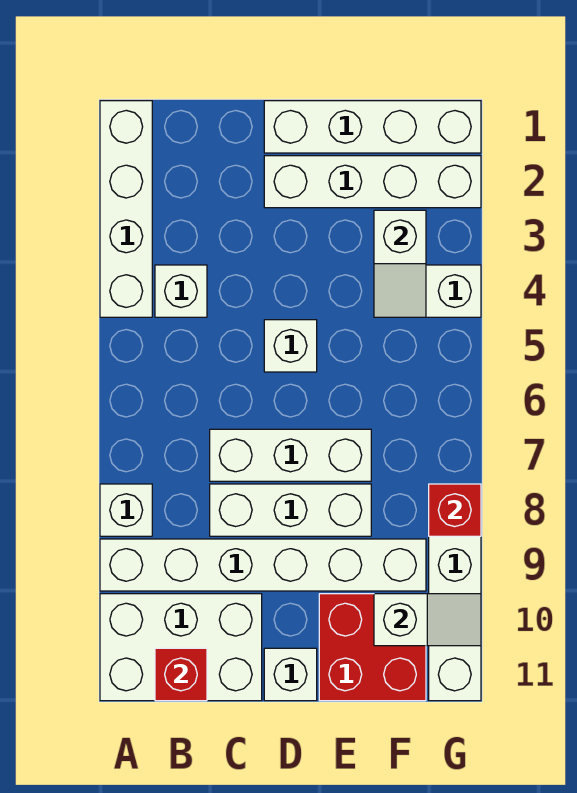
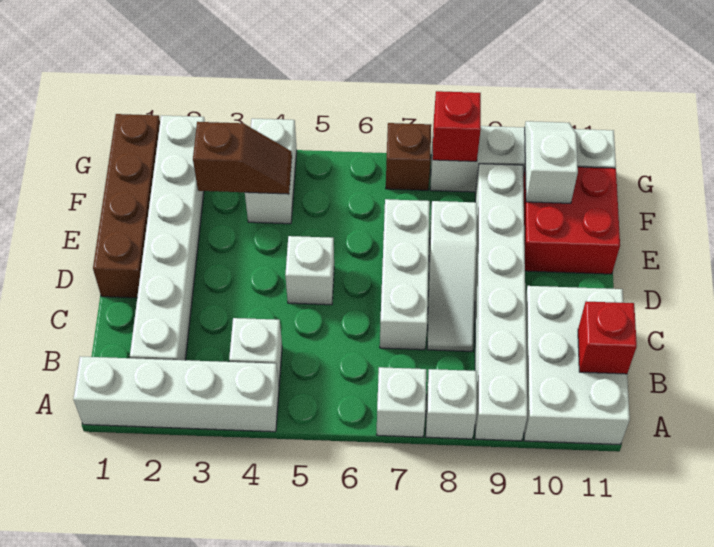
white brick C8:E8 level 1 -> white slope C8:E8 level 1 top E
white brick D1:G1 level 1 -> brown brick D1:G1 level 1
white brick D2:G2 level 1 -> white brick B2:G2 level 1
white brick D11 level 1 -> white brick A7 level 1
white slope F3:F4 level 2 top 3 -> brown slope F3:F4 level 2 top 3
none -> brown brick G7 level 1

